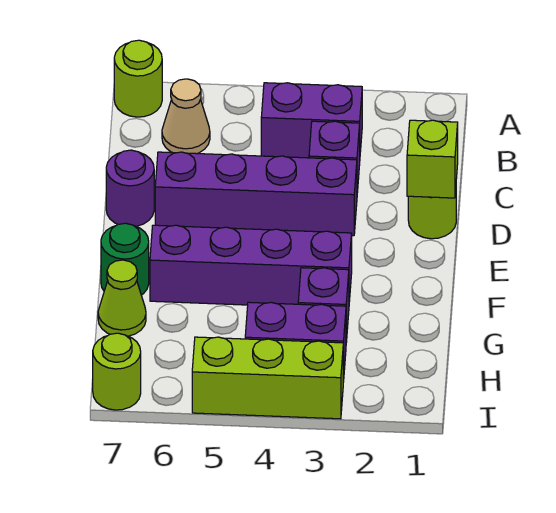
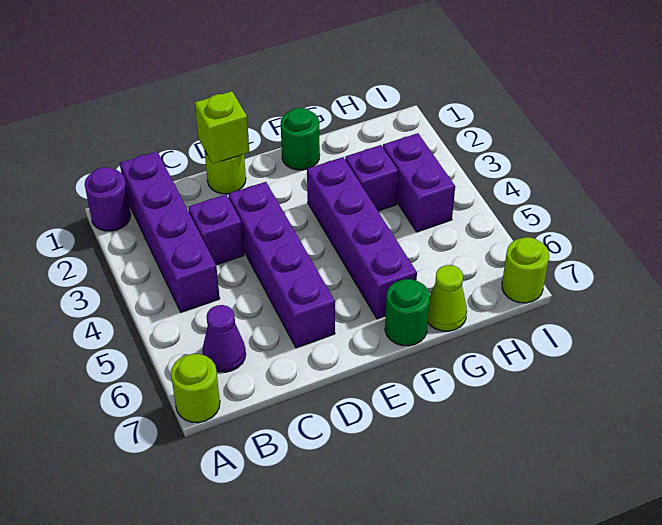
purple brick B3:B4 level 1 -> purple brick B1:B4 level 1
tan cone B6 level 1 -> purple cone B6 level 1
purple round brick D7 level 1 -> purple round brick A1 level 1
none -> green round brick F1 level 1
lime brick I3:I5 level 1 -> none

